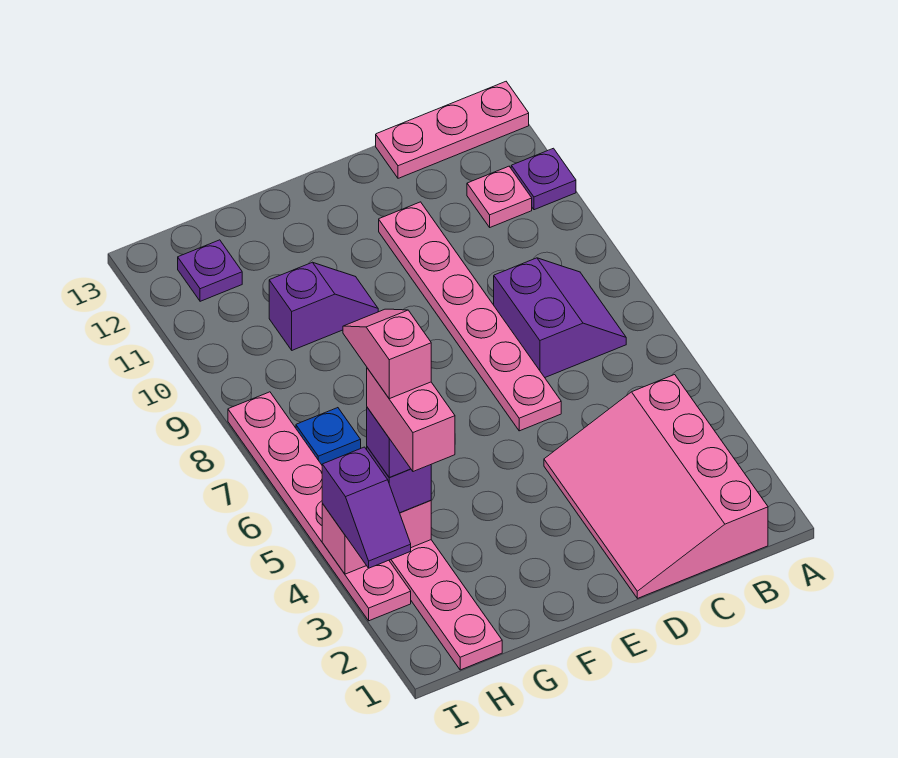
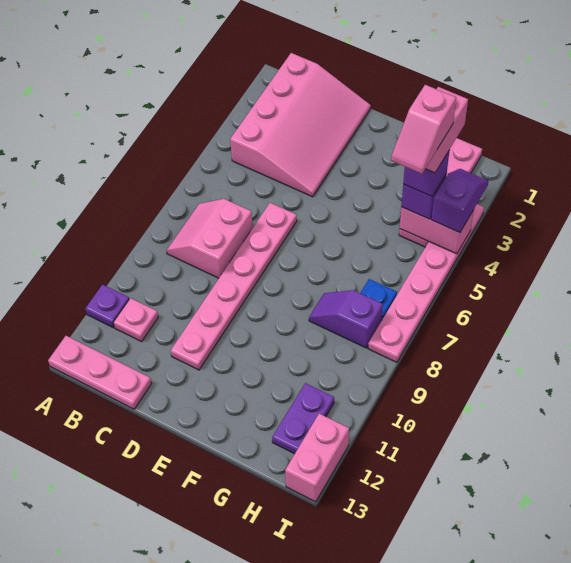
purple slope B7:C8 level 1 top C -> pink slope B7:C8 level 1 top C
purple slope F10:G10 level 1 top G -> purple slope G8:H8 level 1 top H
purple plate H12 level 1 -> purple plate H11:H12 level 1
none -> pink brick I12:I13 level 1

